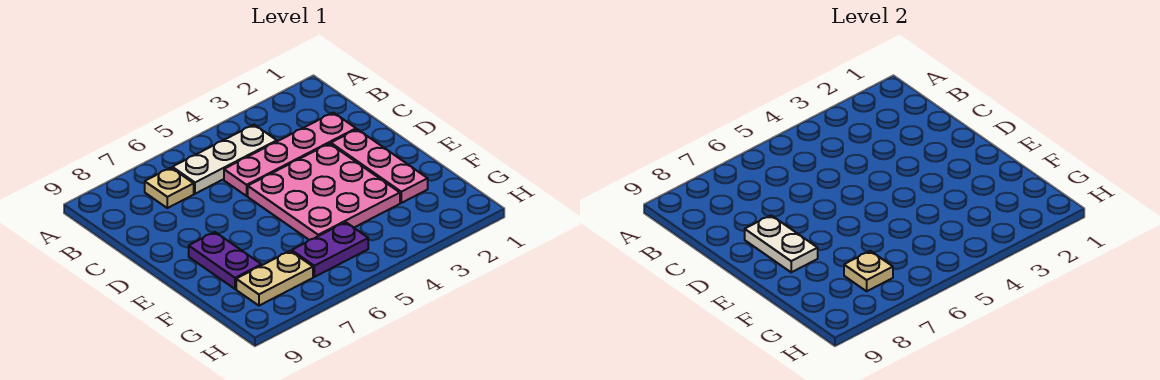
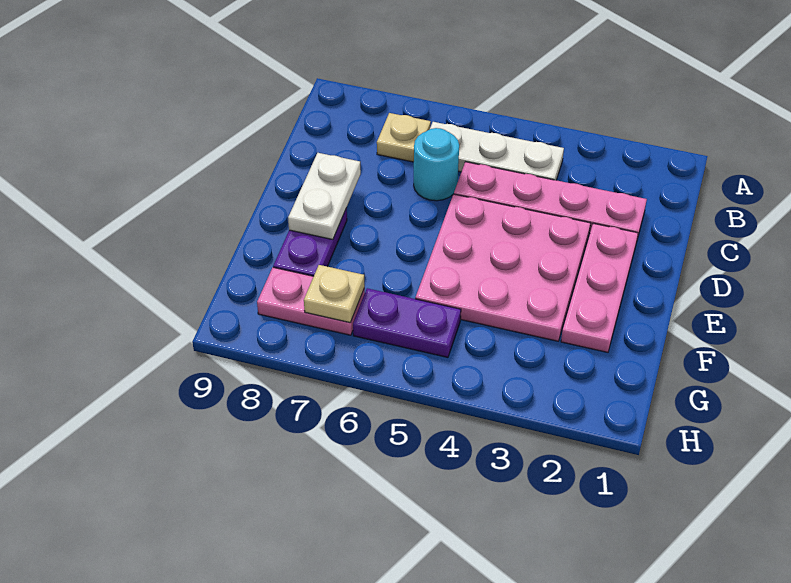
none -> cyan round brick C6 level 1
tan plate G7:G8 level 1 -> pink plate G7:G8 level 1

